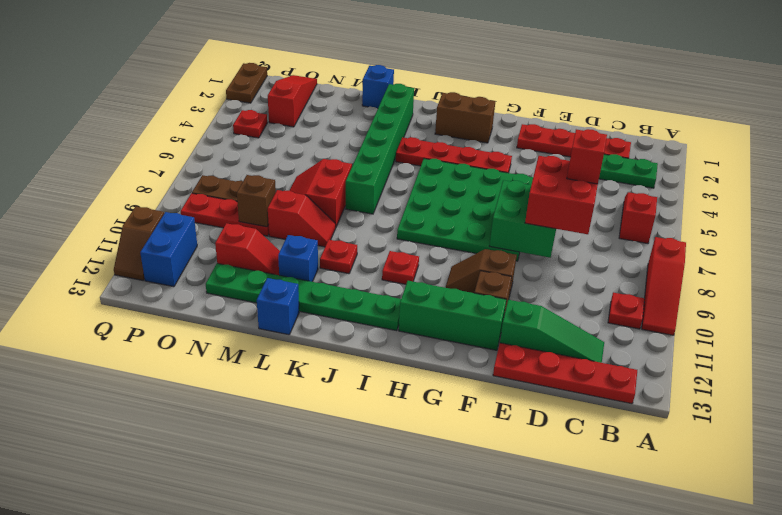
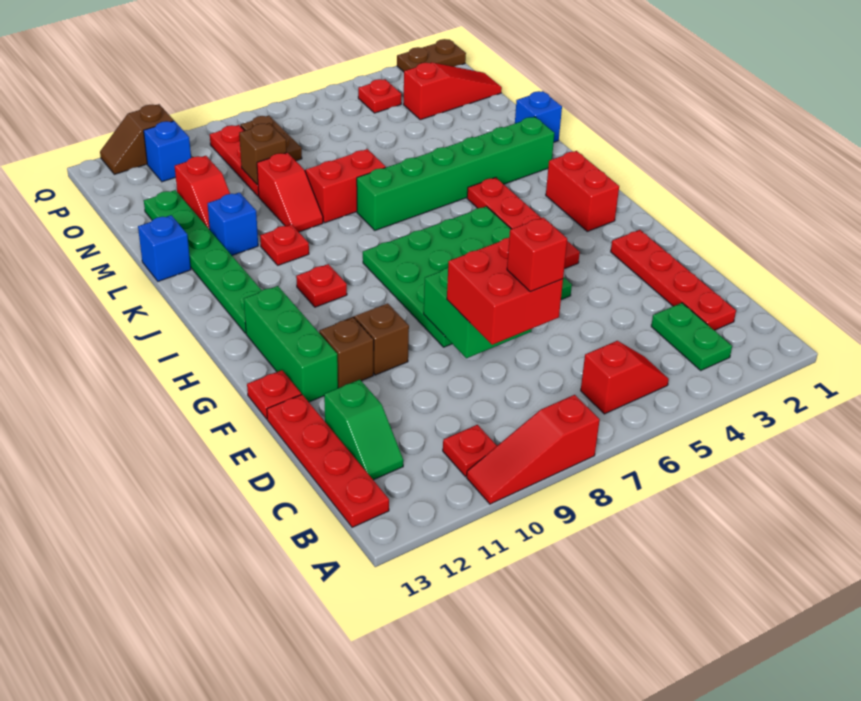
green slope C12:E12 level 1 top E -> green slope C12:D12 level 1 top D
none -> red plate F13 level 1
brown brick H2:I2 level 1 -> red brick H2:I2 level 1
blue brick P11:P12 level 1 -> blue brick P11 level 1

